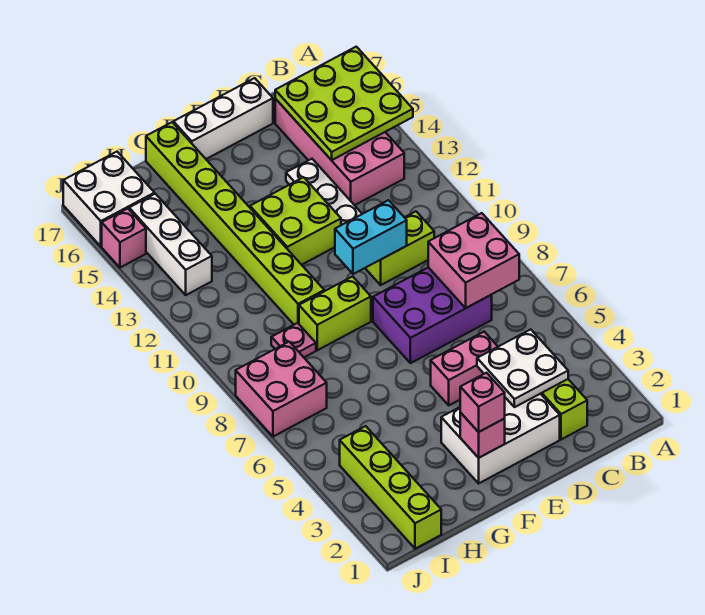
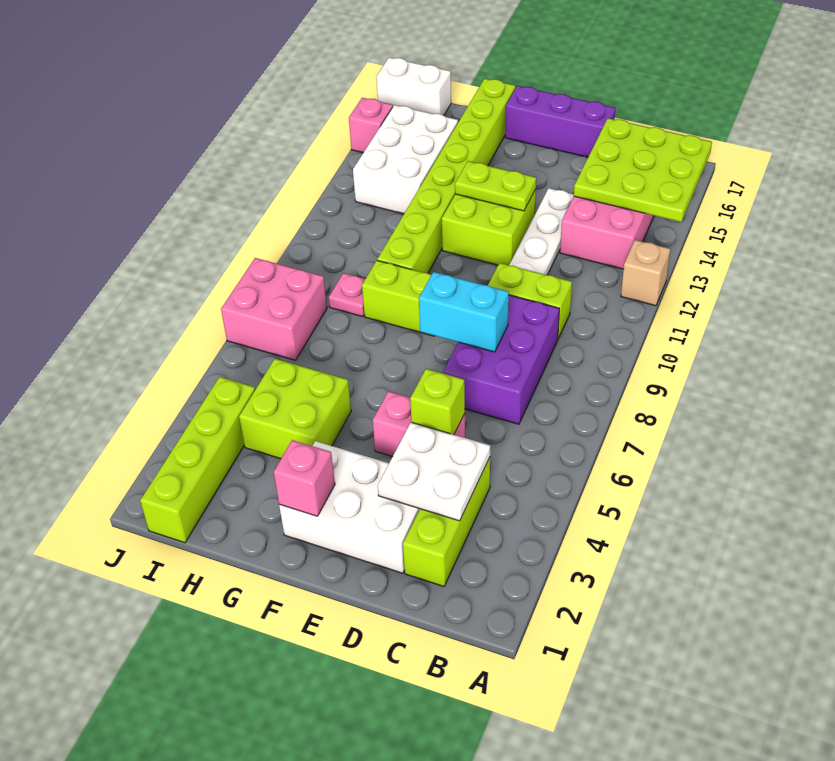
none -> tan brick A12 level 1
pink brick B7:C8 level 2 -> none
purple brick C7:E8 level 1 -> purple brick C7:D9 level 1
none -> lime brick D5 level 2
cyan brick D10:E10 level 2 -> cyan brick D8:E8 level 2
white brick D17:F17 level 1 -> purple brick D17:F17 level 1
none -> lime plate E13:F13 level 2
pink brick F2 level 3 -> none
none -> lime brick G4:H5 level 1
white brick I13:I15 level 1 -> white brick H13:I15 level 1
white brick I16:J17 level 1 -> white brick I17:J17 level 1

